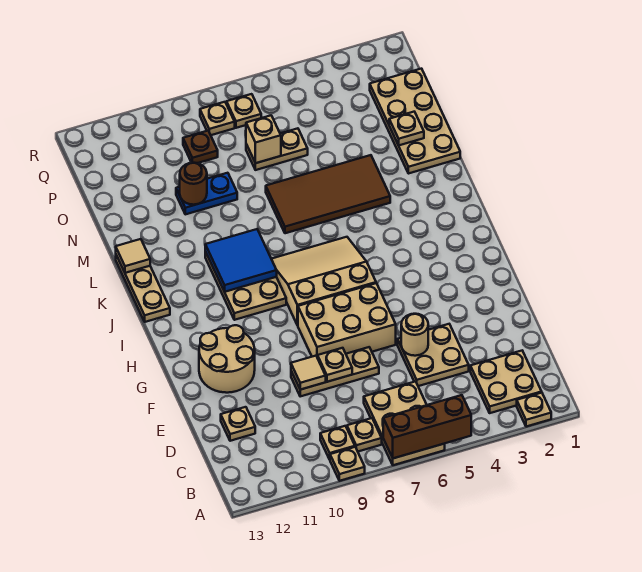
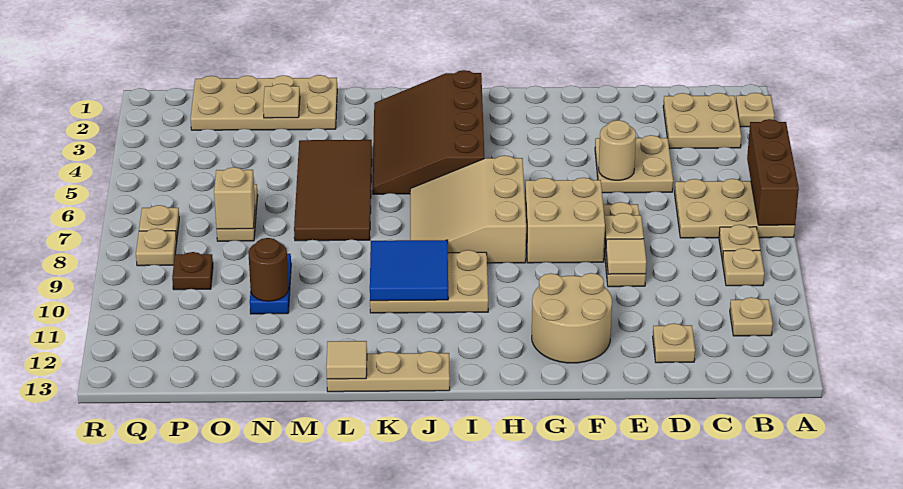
tan plate A9 level 1 -> tan plate B11 level 1
tan brick F6:G8 level 1 -> tan brick F7:G8 level 1
none -> brown slope I2:K5 level 1 top I

